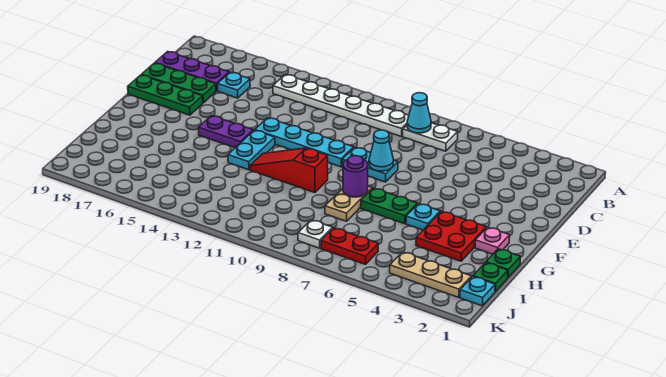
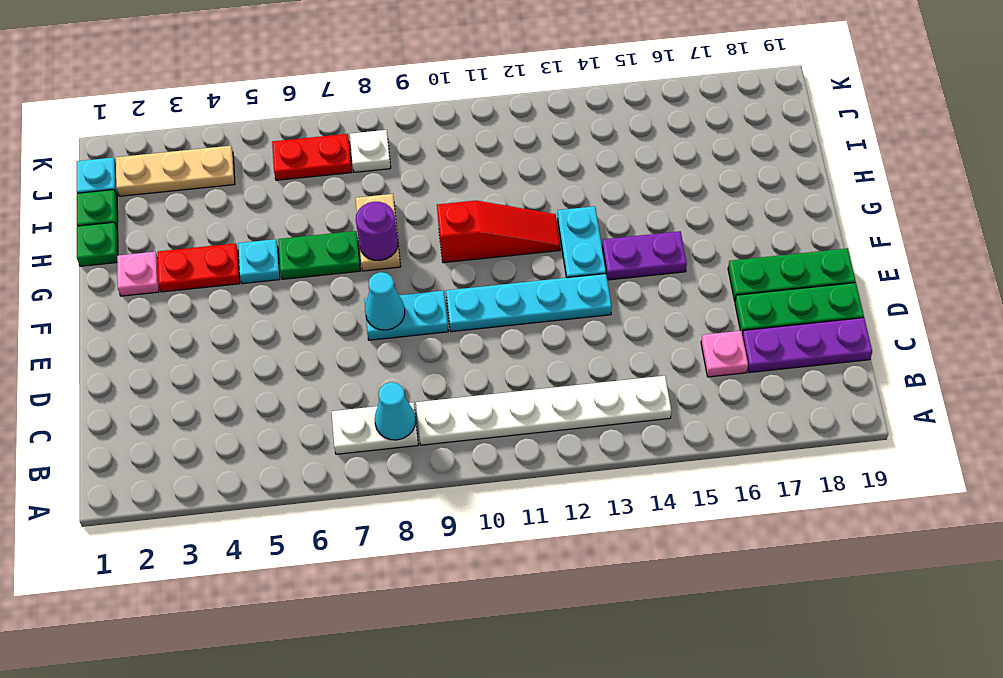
cyan plate C16 level 1 -> pink plate C16 level 1
red plate G3:H4 level 1 -> red plate G3:G4 level 1

